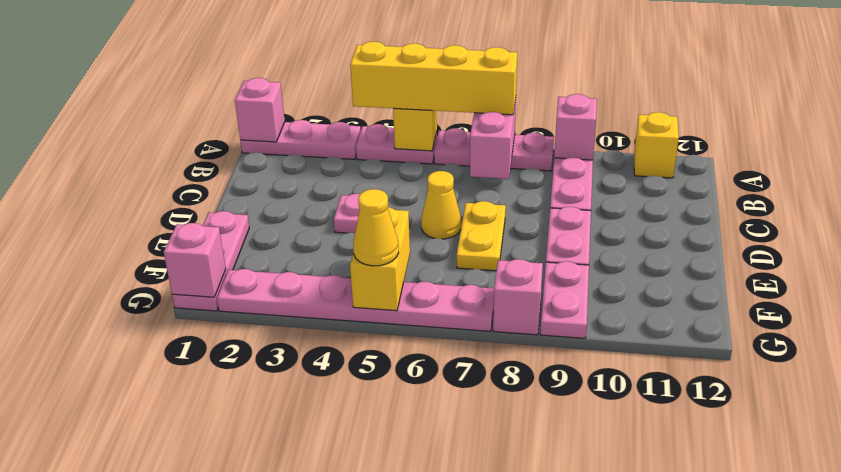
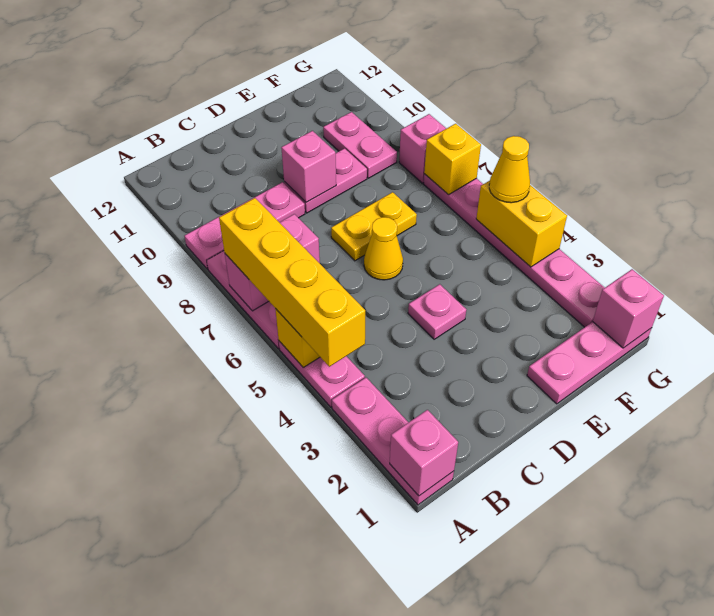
pink brick A9 level 2 -> pink brick D9 level 2
yellow brick A11 level 1 -> yellow brick G7 level 2
yellow brick F5:G5 level 2 -> yellow brick G4:G5 level 2
pink plate F9:G9 level 1 -> pink plate F9:F10 level 1

